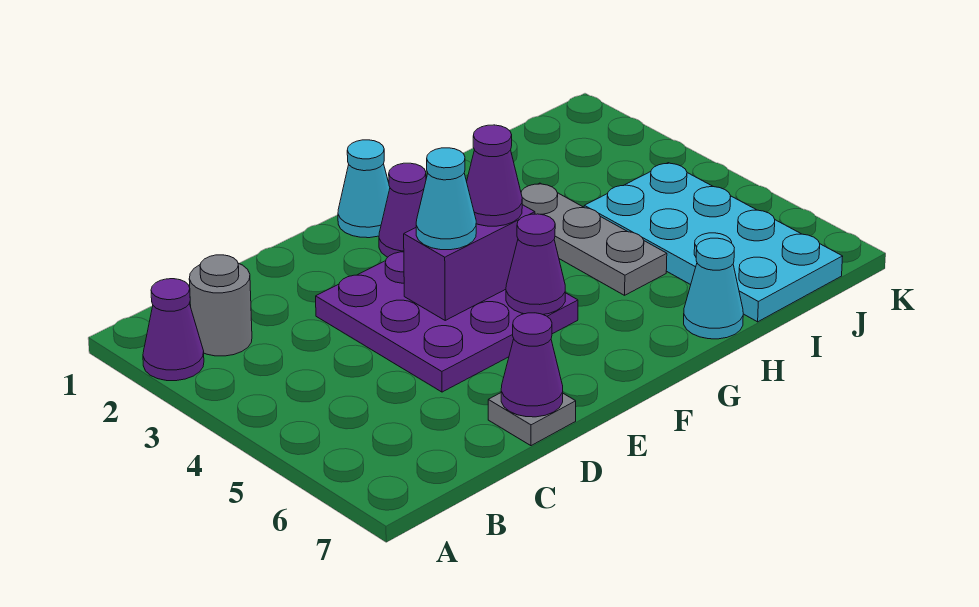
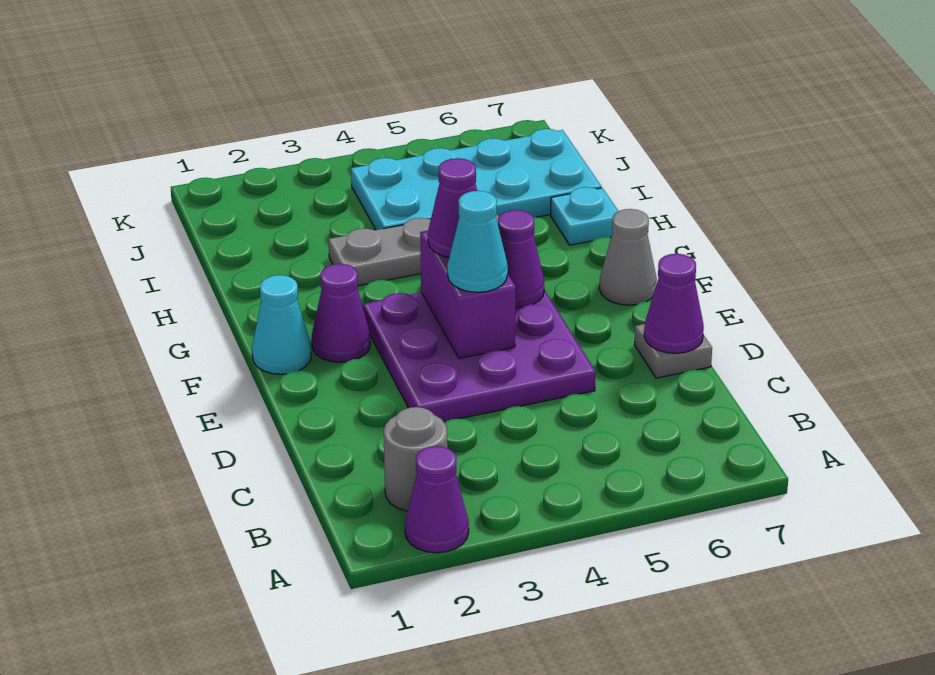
none -> grey cone F7 level 1
cyan cone H7 level 1 -> cyan plate H7 level 1

